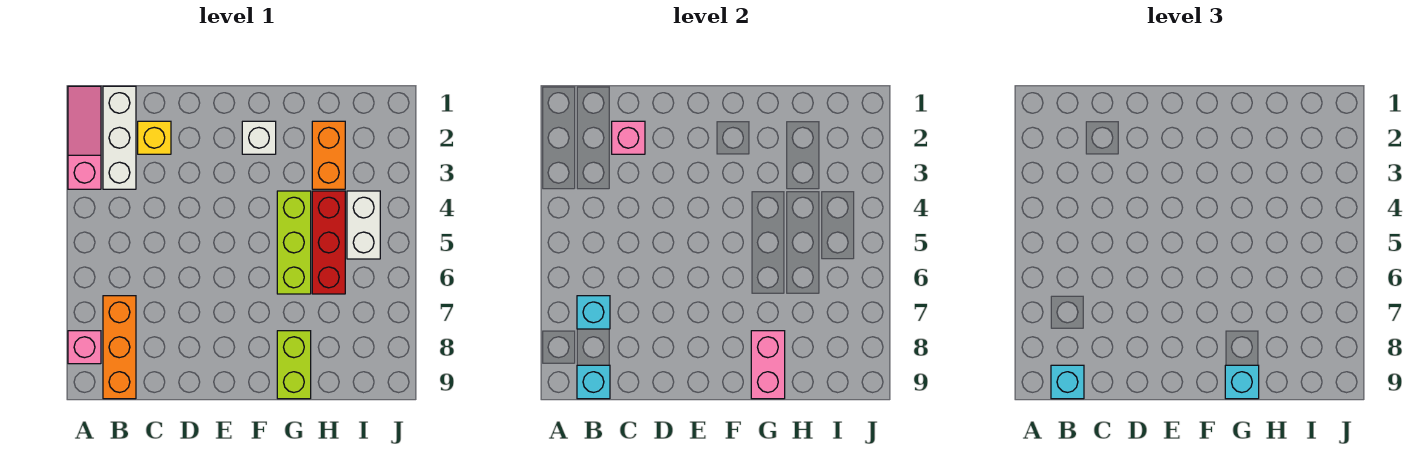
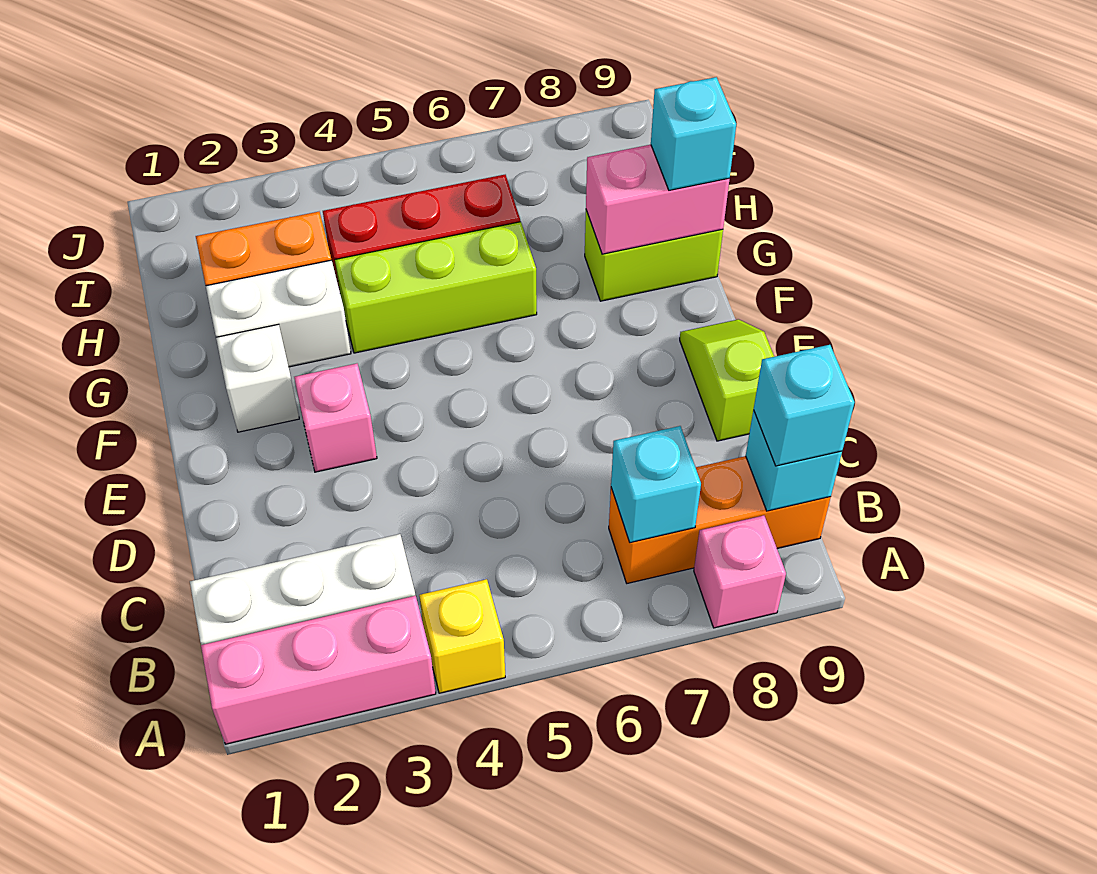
pink slope A1:A3 level 1 top 3 -> pink brick A1:A3 level 1
yellow brick C2 level 1 -> yellow brick A4 level 1
pink brick C2 level 2 -> pink brick E3 level 1
none -> lime slope D9:E9 level 1 top D
white brick I4:I5 level 1 -> white brick G2:G3 level 1

